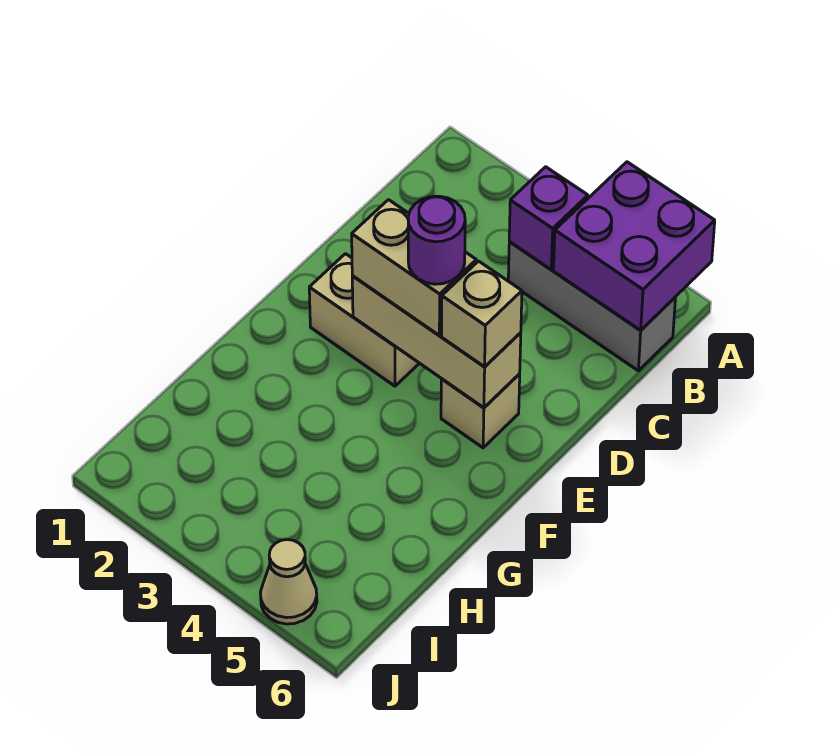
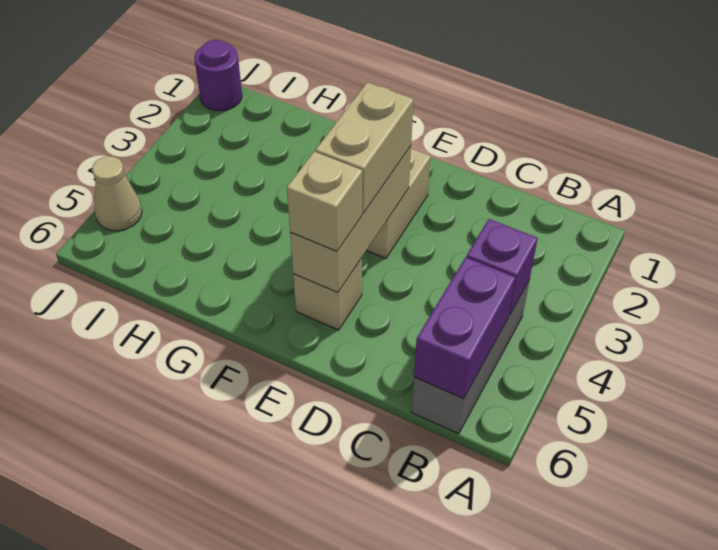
purple brick A5:B6 level 2 -> purple brick B5:B6 level 2
purple round brick E4 level 4 -> purple round brick J1 level 1

